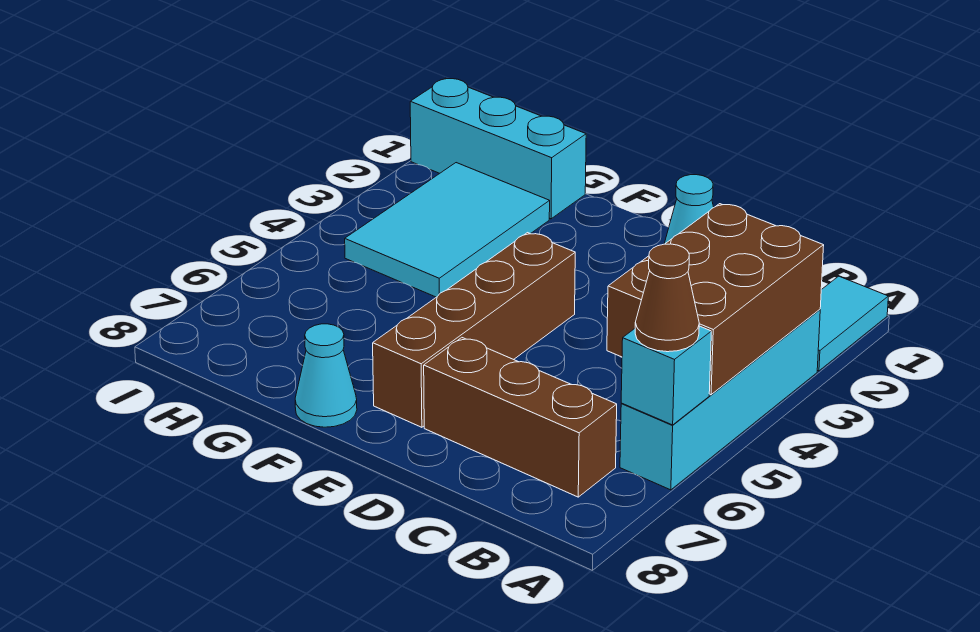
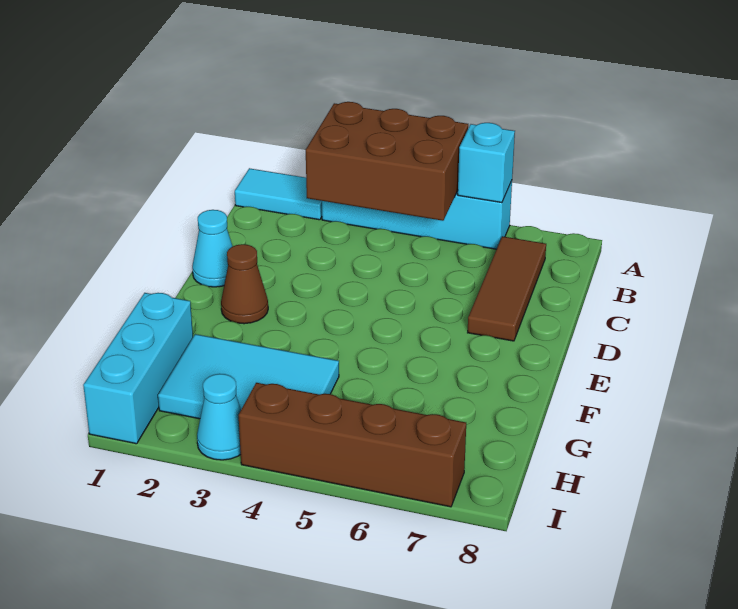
brown cone A6 level 3 -> brown cone E2 level 1
brown brick B7:D7 level 1 -> brown tile B7:D7 level 1
brown brick E4:E7 level 1 -> brown brick I4:I7 level 1
cyan cone F8 level 1 -> cyan cone I3 level 1

